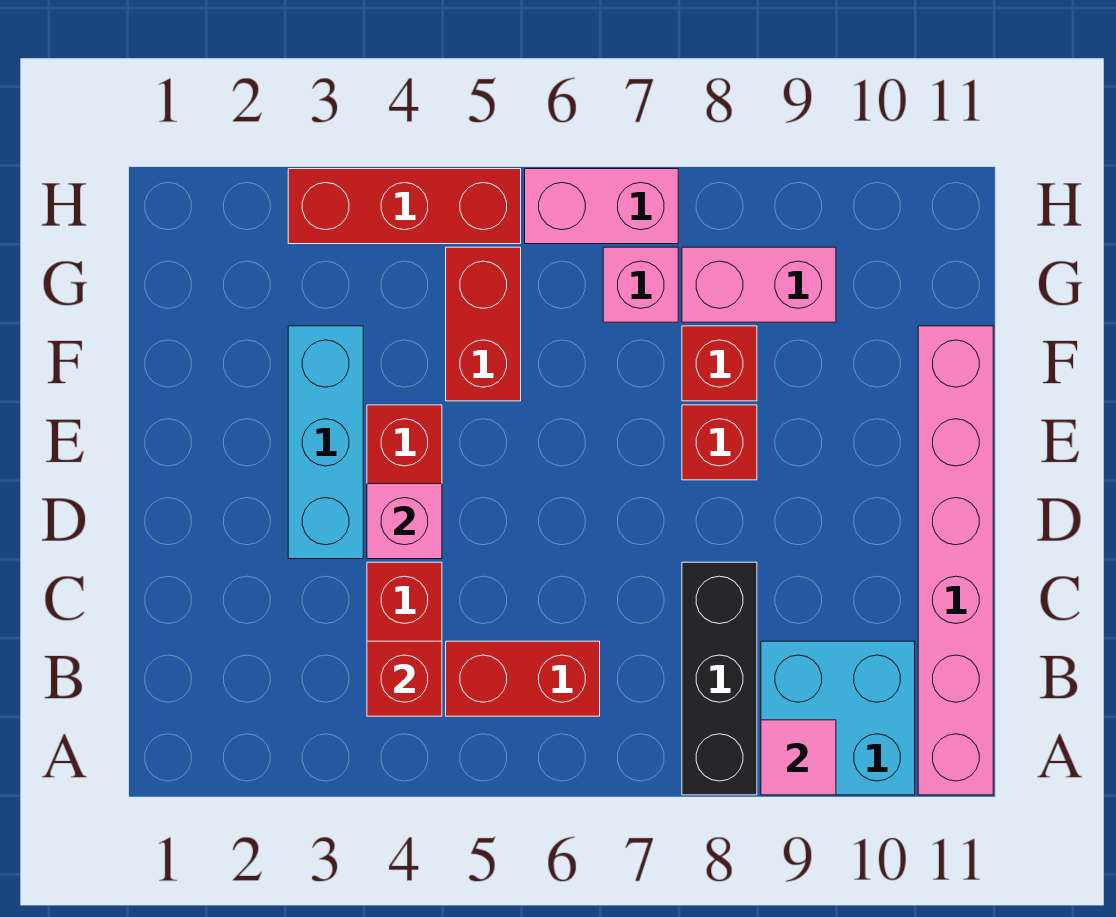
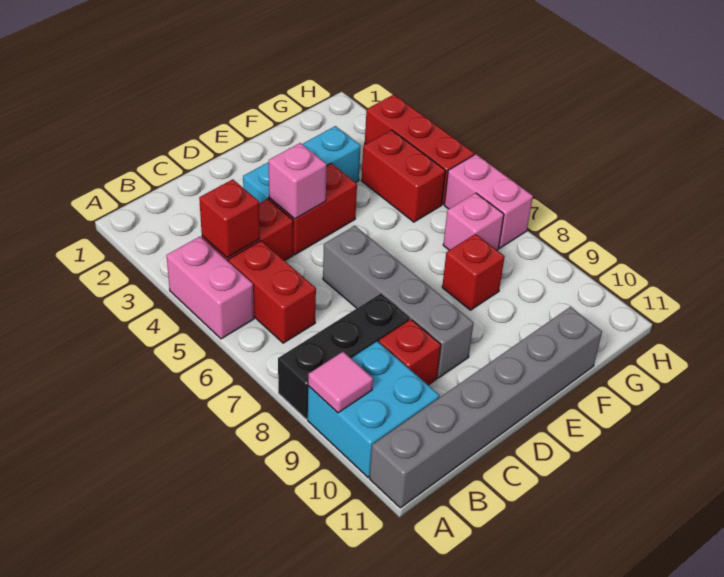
pink brick A11:F11 level 1 -> grey brick A11:F11 level 1
none -> grey brick D6:D9 level 1
red brick E8 level 1 -> red brick C9 level 1
red brick F5:G5 level 1 -> red brick G4:G5 level 1
pink brick G8:G9 level 1 -> pink brick A4:A5 level 1

